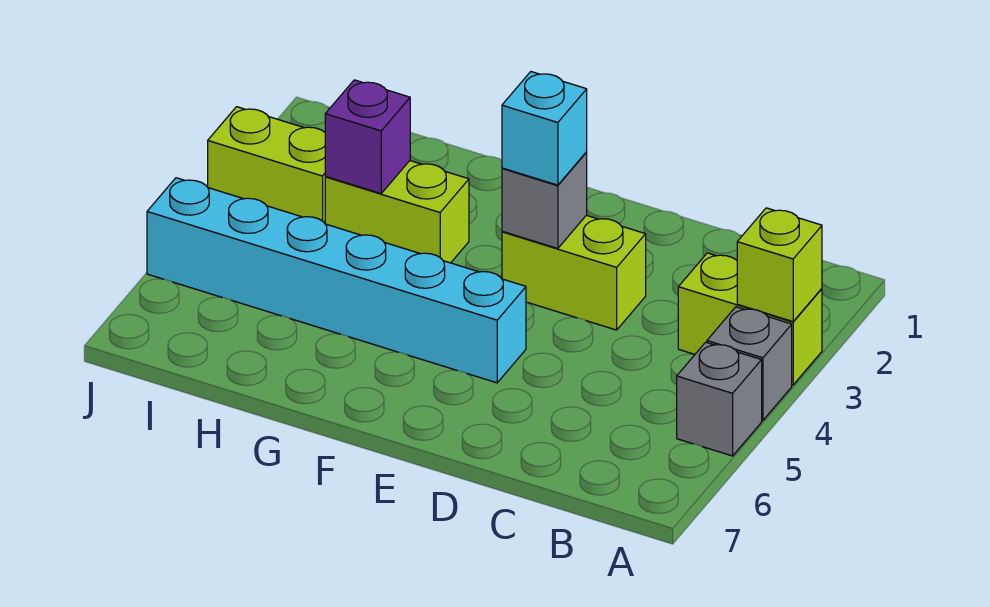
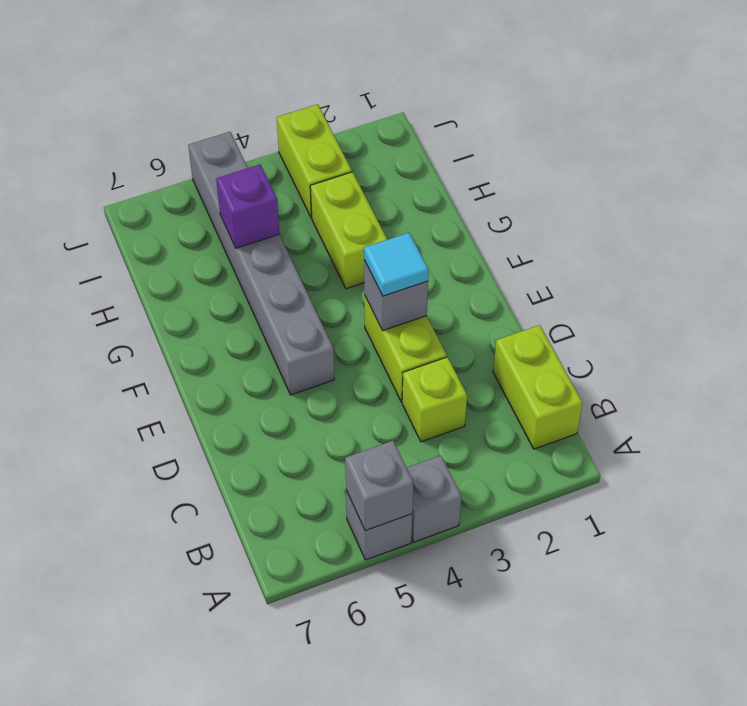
lime brick A3:B3 level 1 -> lime brick B1:C1 level 1
lime brick A3 level 2 -> lime brick C3 level 1
none -> grey brick A5 level 2
cyan brick E3 level 3 -> cyan tile E3 level 3
cyan brick E5:J5 level 1 -> grey brick E5:J5 level 1
purple brick H3 level 2 -> purple brick H5 level 2

